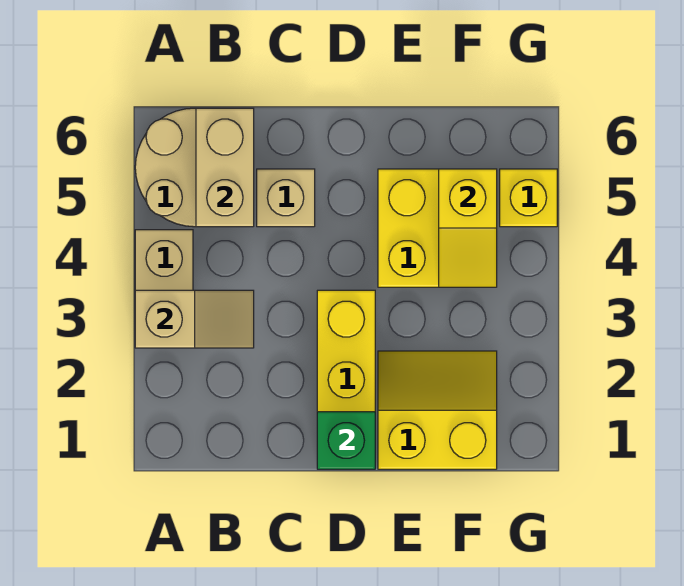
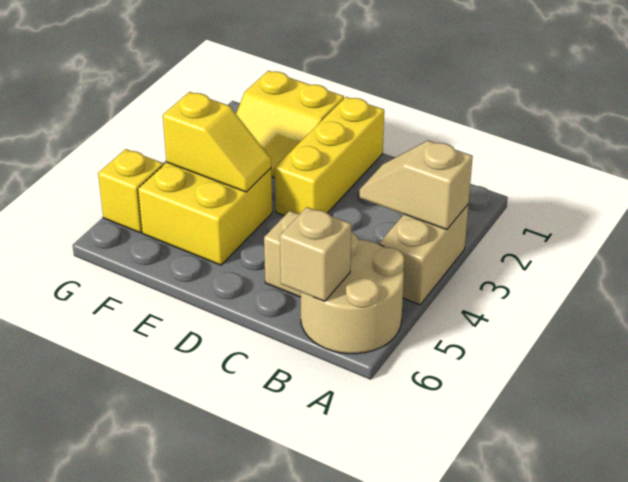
tan brick B5:B6 level 2 -> tan brick B6 level 2
green brick D1 level 2 -> none
yellow slope F4:F5 level 2 top 5 -> yellow slope E4:F4 level 2 top F

